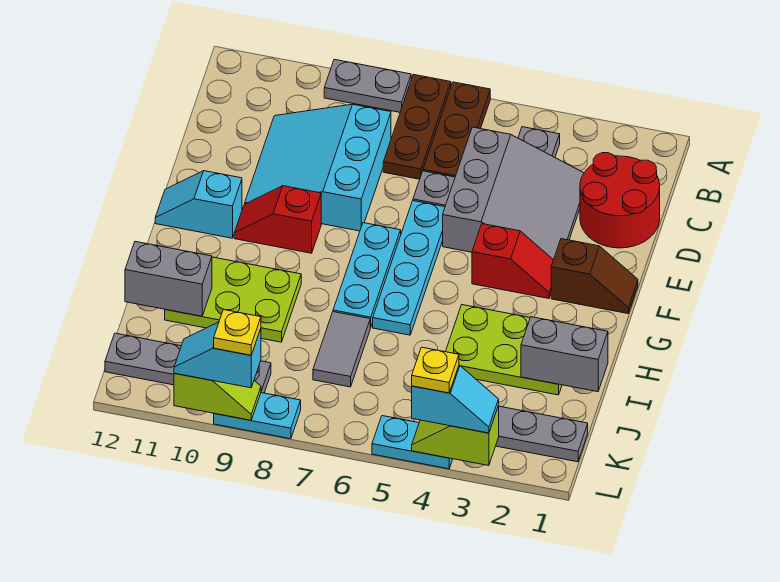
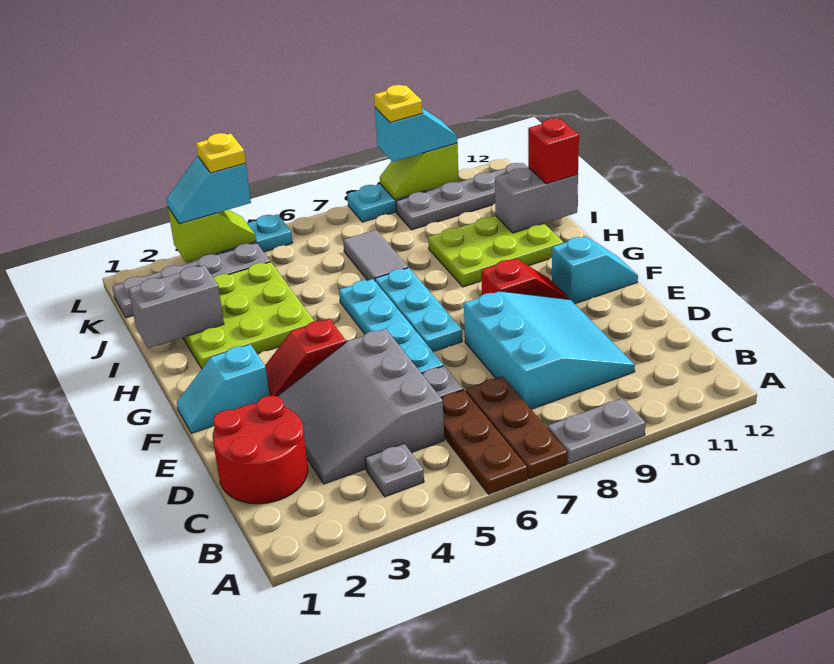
brown slope F1:F2 level 1 top 2 -> cyan slope F1:F2 level 1 top 2
lime plate H2:I4 level 1 -> lime plate H2:J4 level 1
none -> red brick I12 level 3

